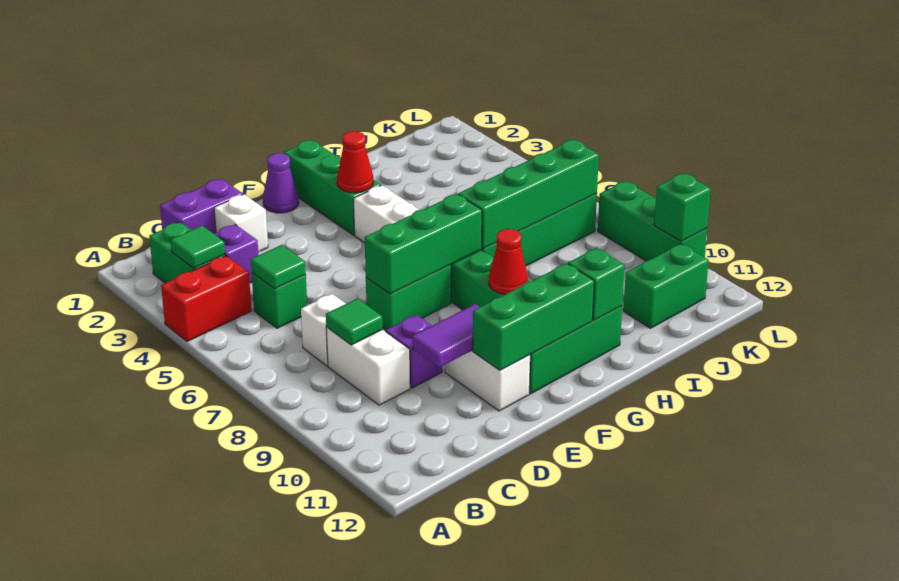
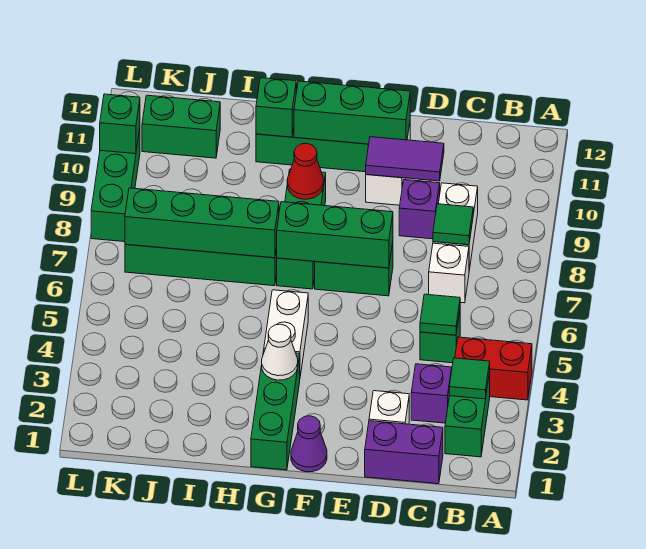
red cone G3 level 2 -> white cone G3 level 2

